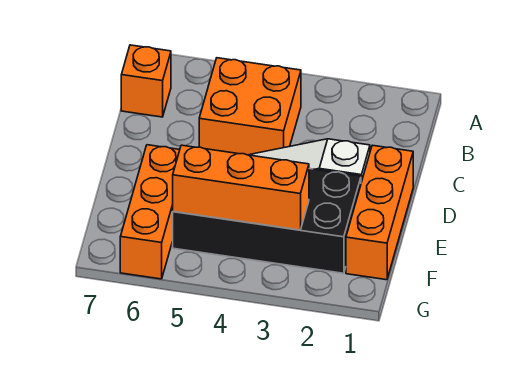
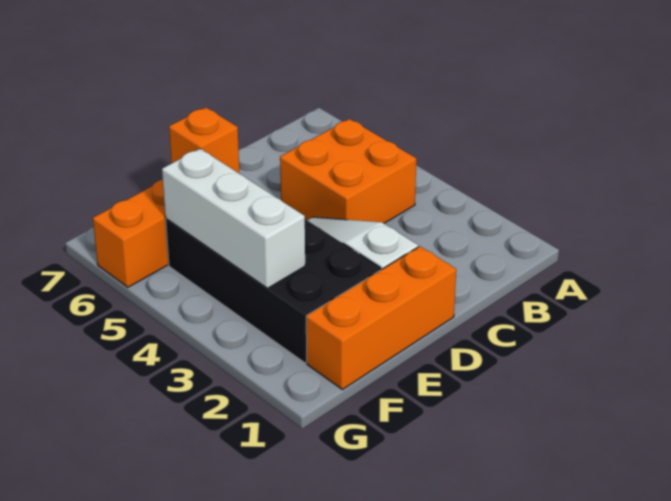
orange brick B7 level 1 -> orange brick E6 level 2
orange brick F3:F5 level 2 -> white brick F3:F5 level 2

